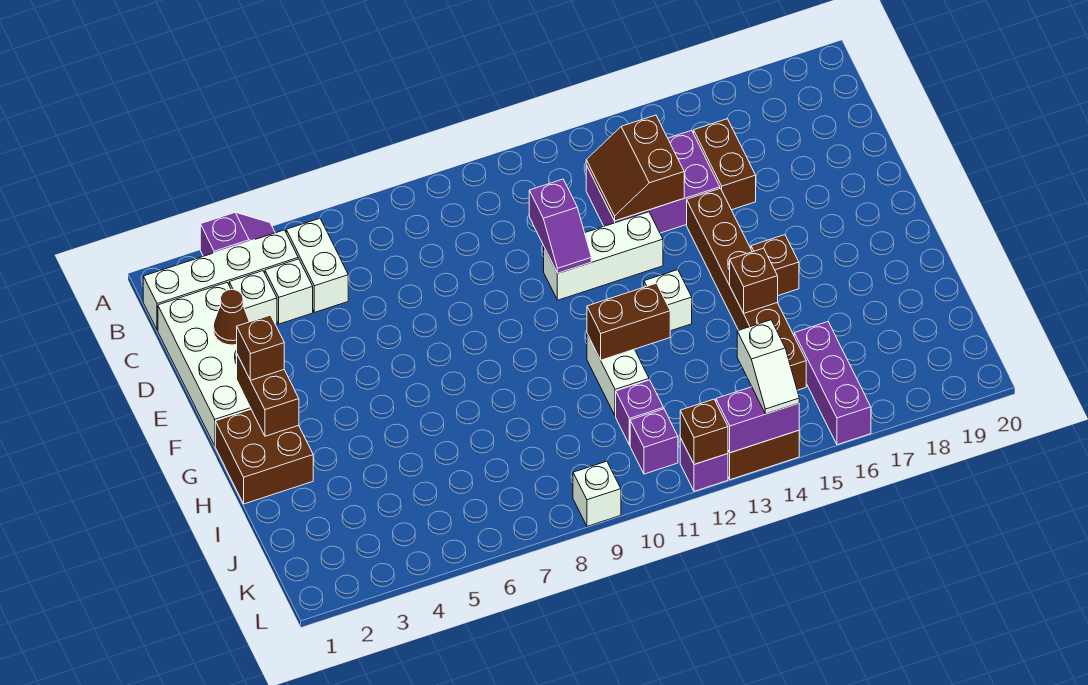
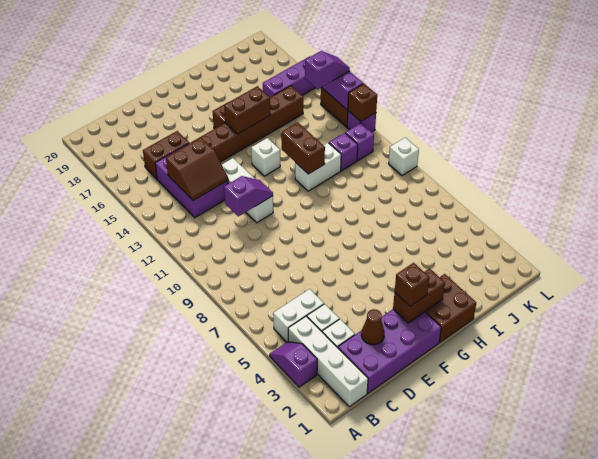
white brick C1:F2 level 1 -> purple brick C1:F2 level 1
brown brick H15 level 2 -> brown brick G15:H15 level 2
white slope K14:L14 level 3 top K -> purple slope K14:L14 level 3 top K

